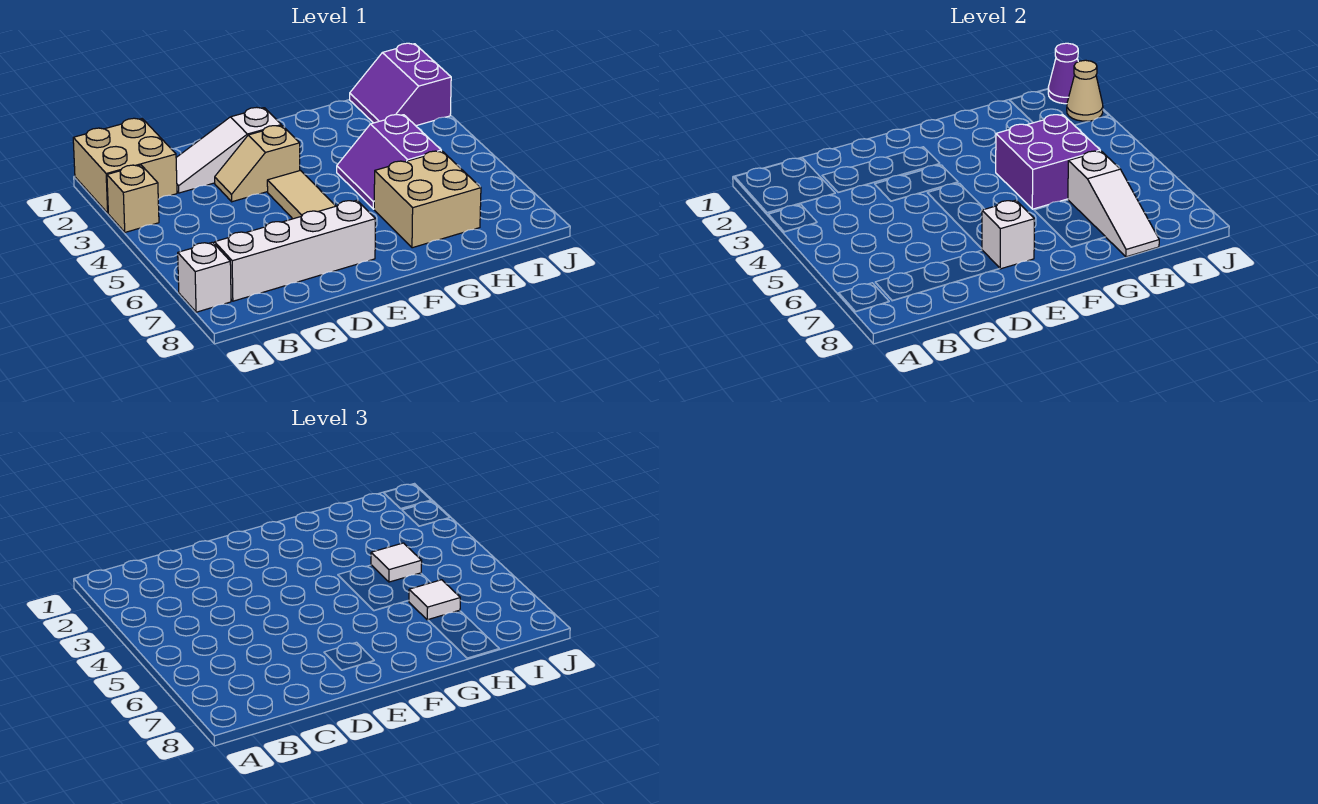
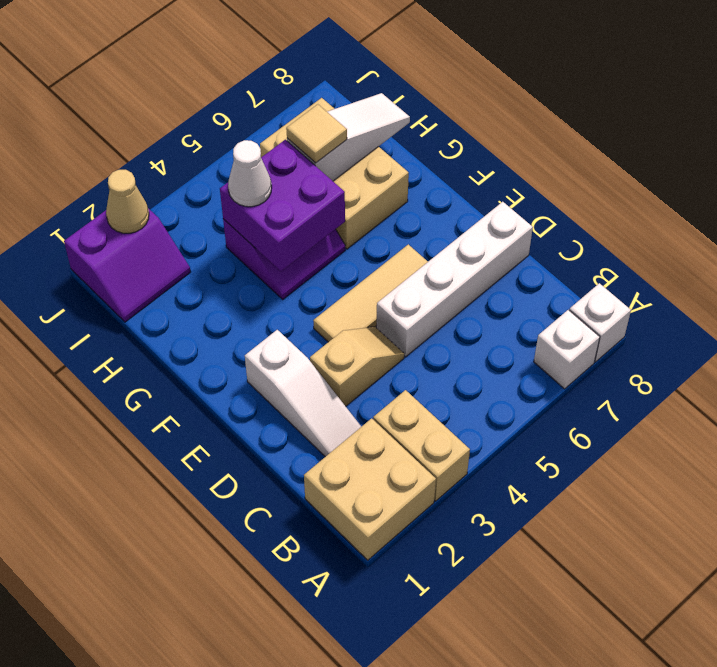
tan brick A3 level 1 -> tan brick A3:B3 level 1
white brick B7:E7 level 1 -> white brick D5:D8 level 1
tan slope D3:E3 level 1 top E -> tan slope D3:D4 level 1 top 3
white brick E7 level 2 -> white brick A8 level 1
tan brick G6:H7 level 1 -> tan brick G6:I7 level 1
white tile H4 level 3 -> white cone H4 level 3
white tile H6 level 3 -> tan tile H6 level 3
purple cone J1 level 2 -> none

